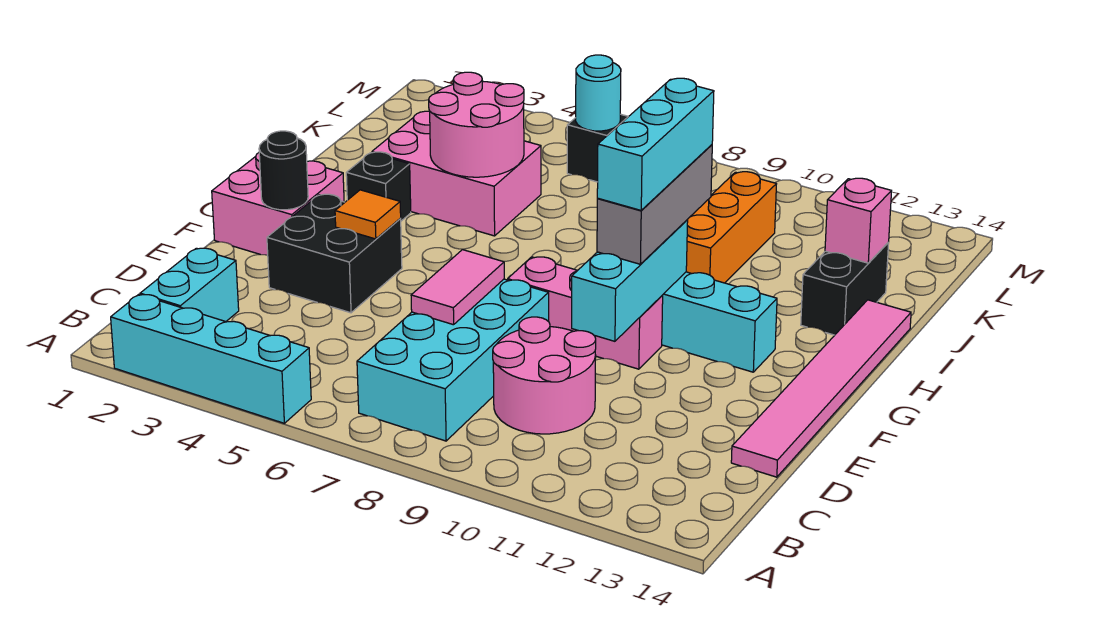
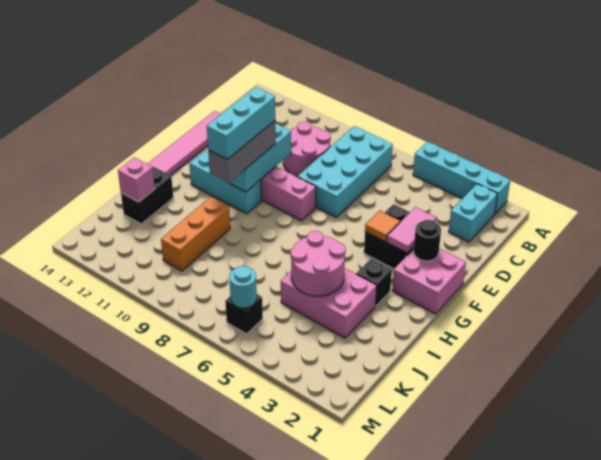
pink tile D7:E7 level 2 -> pink tile E3:F3 level 2

